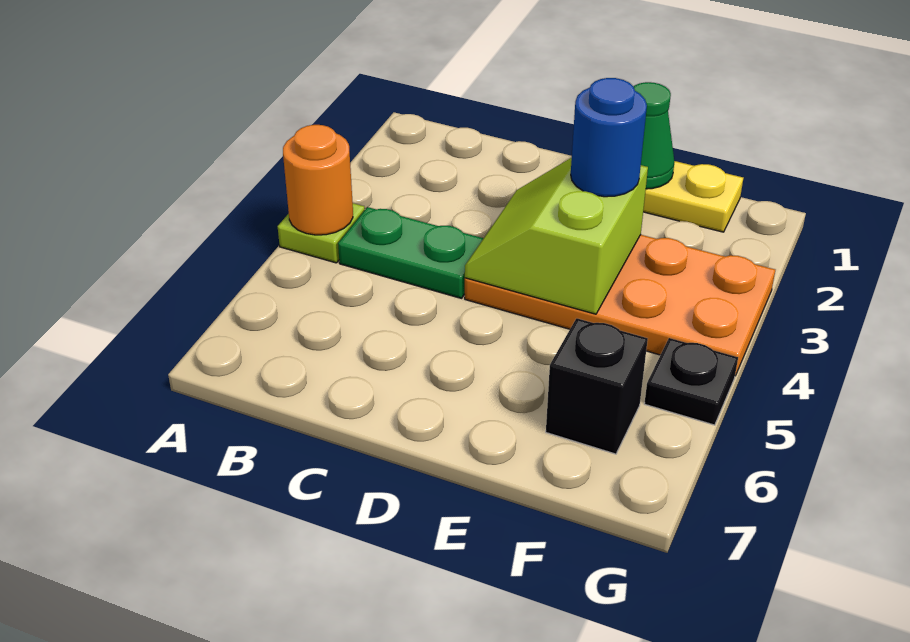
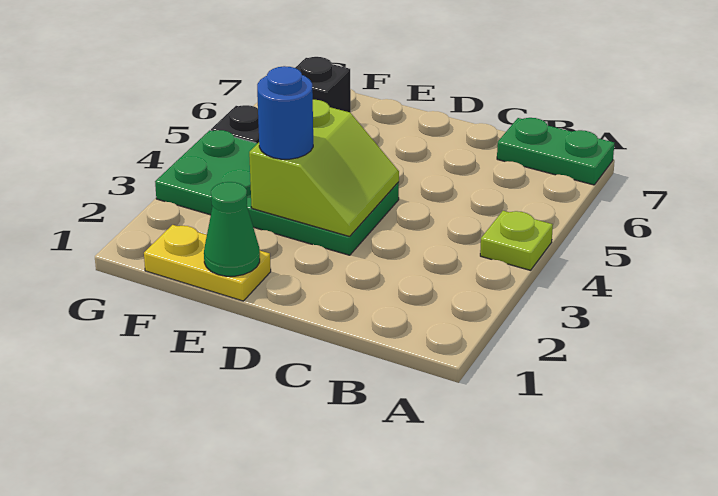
orange round brick A4 level 2 -> none
green plate B4:C4 level 1 -> green plate A7:B7 level 1
orange plate D3:G4 level 1 -> green plate D3:G4 level 1

